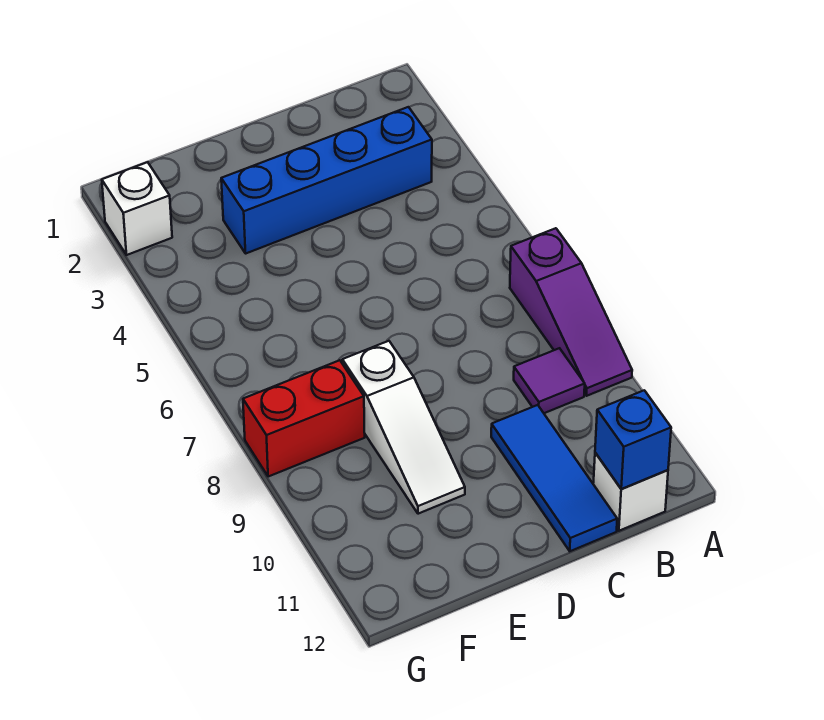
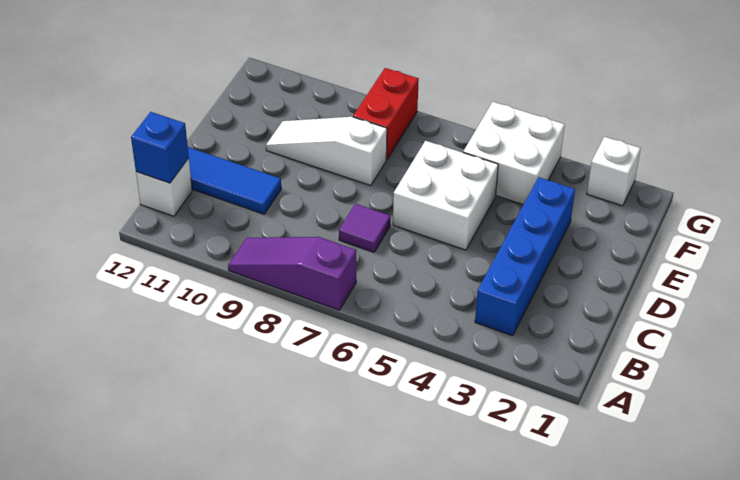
purple tile B9 level 1 -> purple tile C7 level 1
none -> white brick D5:E6 level 1
none -> white brick F4:G5 level 1

